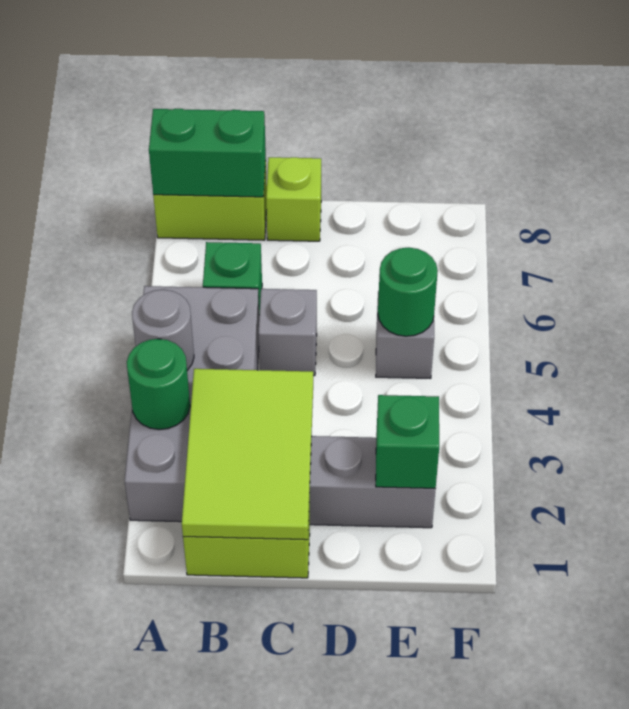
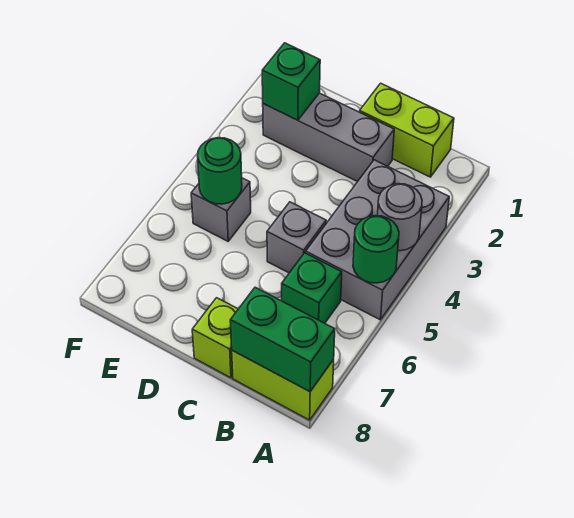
grey brick A2:B5 level 1 -> grey brick A3:B5 level 1
green round brick A3 level 2 -> green round brick A5 level 2
lime tile B1:C3 level 2 -> none

